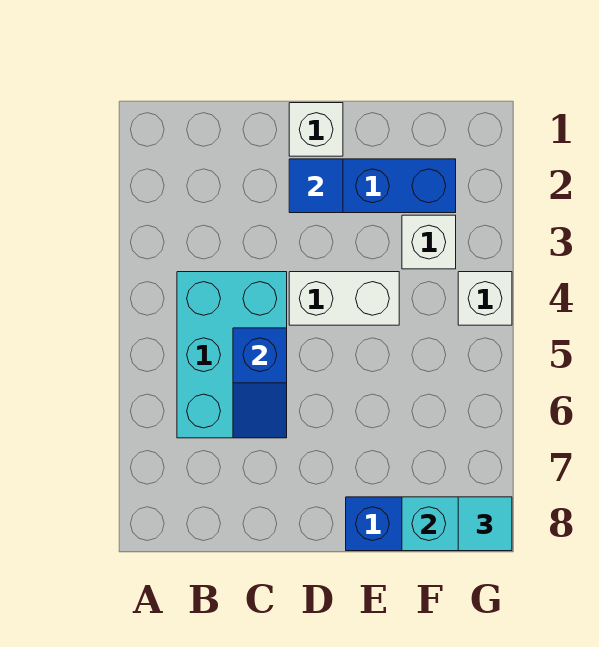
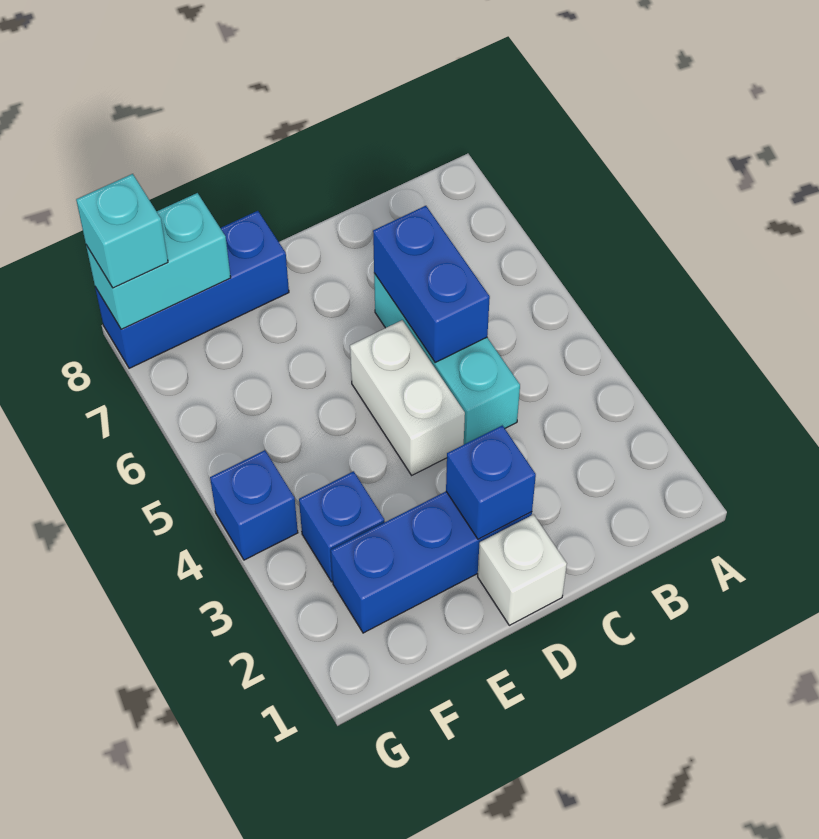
cyan brick B4:C6 level 1 -> cyan brick C4:C6 level 1
blue slope C5:C6 level 2 top 5 -> blue brick C5:C6 level 2
blue tile D2 level 2 -> blue brick D2 level 2
white brick D4:E4 level 1 -> white brick D4:D5 level 1
white brick F3 level 1 -> blue brick F3 level 1
white brick G4 level 1 -> blue brick G4 level 1
cyan tile G8 level 3 -> cyan brick G8 level 3

